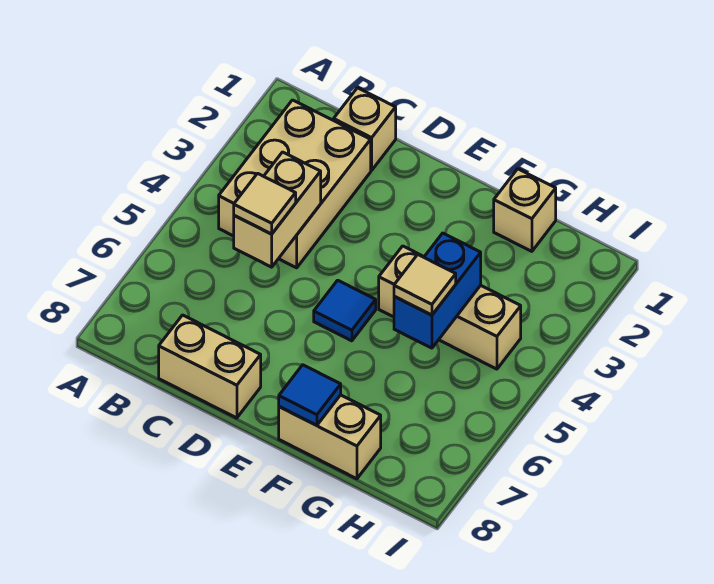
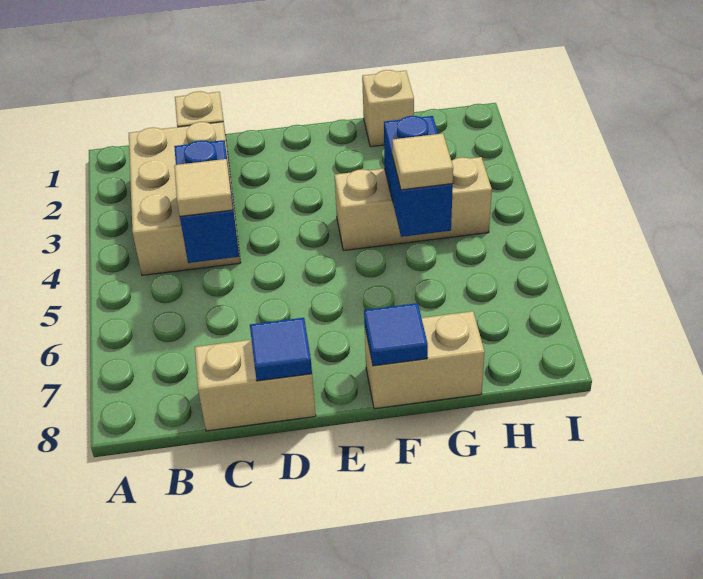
tan brick C4:C5 level 2 -> blue brick C4:C5 level 2
blue tile E5 level 1 -> blue tile D8 level 2

